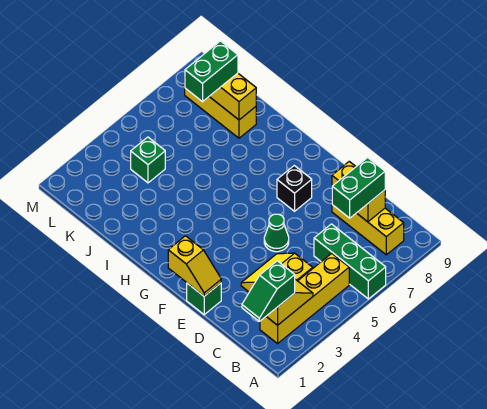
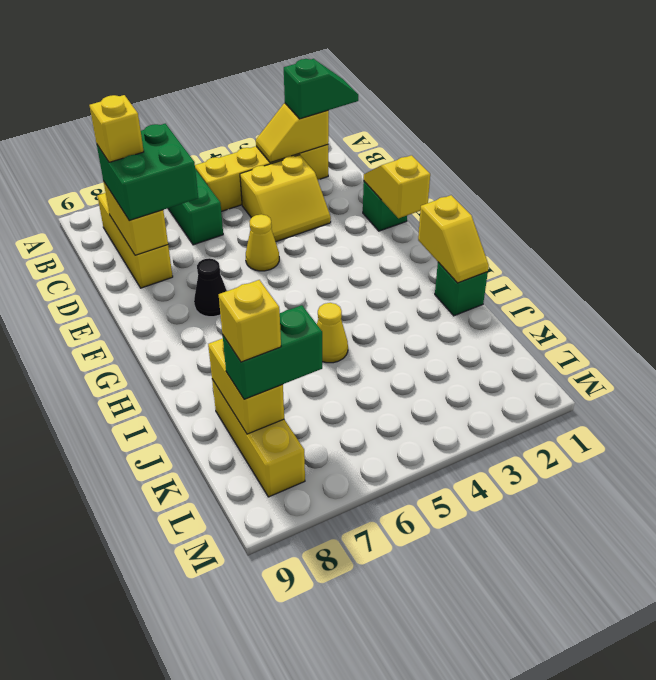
green brick C7:C8 level 3 -> green brick C7:D8 level 3
none -> yellow brick C8 level 4
green cone E5 level 1 -> yellow cone E5 level 1
black brick F7 level 1 -> black cone F7 level 1
none -> yellow slope H1:I1 level 2 top H
none -> yellow cone I5 level 1
green brick K4 level 1 -> green brick I1 level 1
none -> yellow brick K8 level 4

